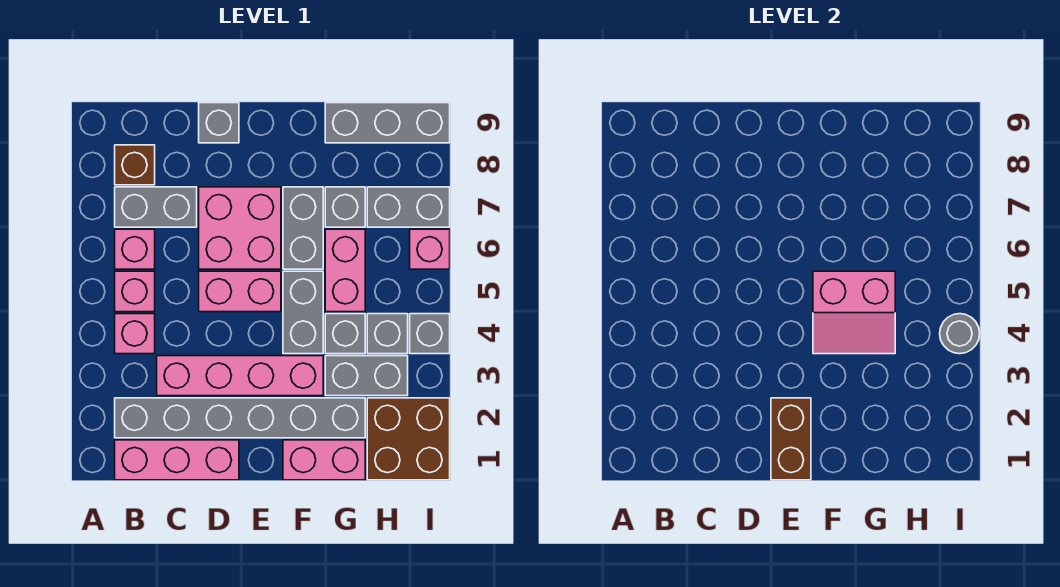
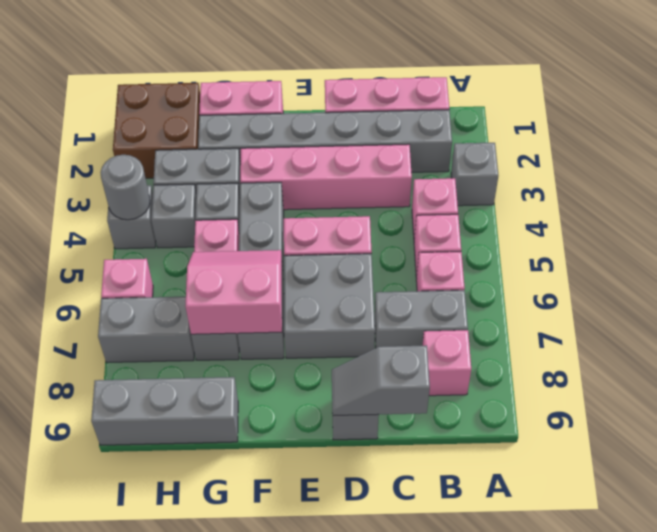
none -> grey brick A3 level 1
brown brick B8 level 1 -> pink brick B8 level 1
none -> grey slope C9:D9 level 2 top C
pink brick D6:E7 level 1 -> grey brick D6:E7 level 1
brown brick E1:E2 level 2 -> none
pink slope F4:G5 level 2 top 5 -> pink slope F6:G7 level 2 top 7

